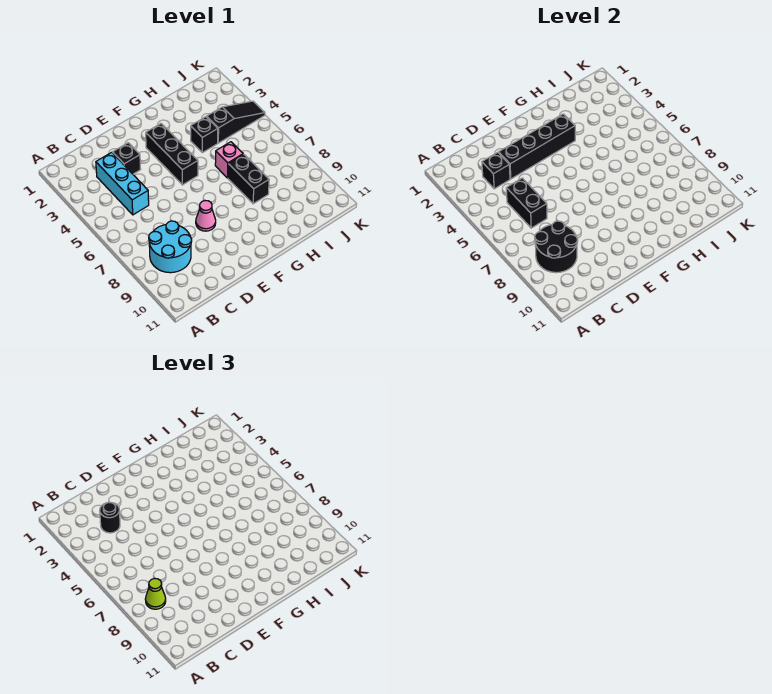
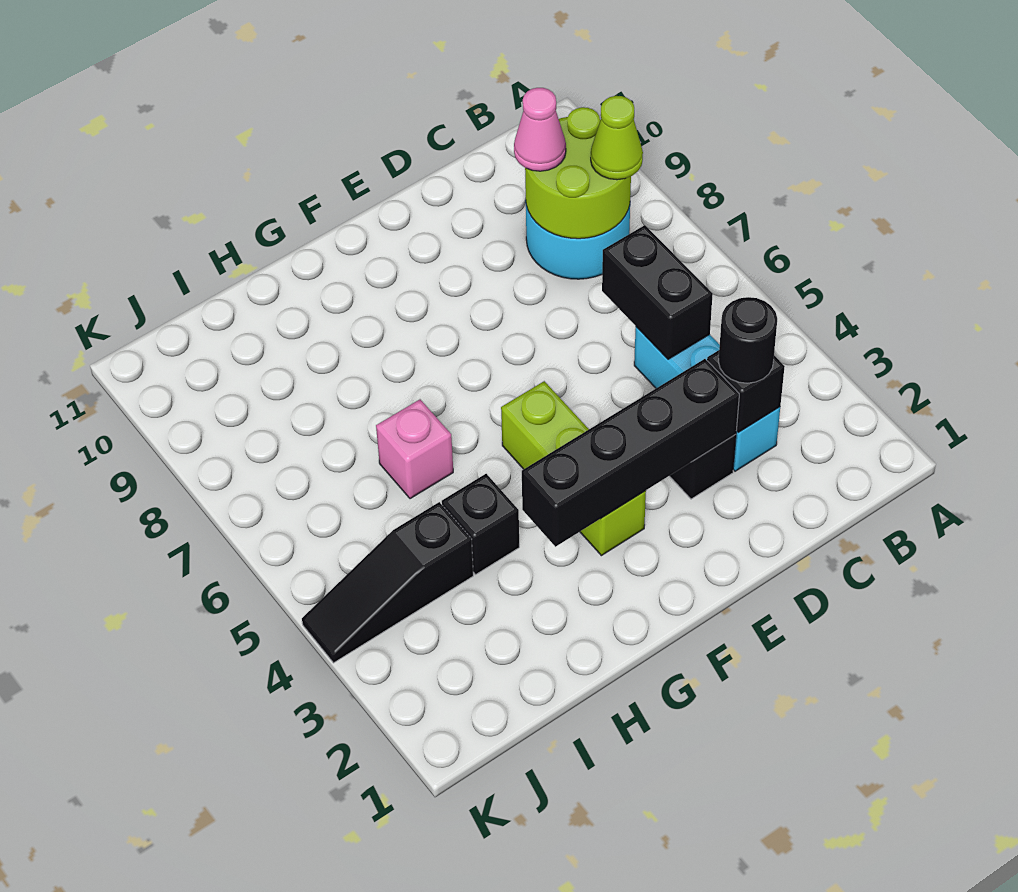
black round brick B8:C9 level 2 -> lime round brick B8:C9 level 2
pink cone E8 level 1 -> pink cone C9 level 3
black brick F3:F5 level 1 -> lime brick F3:F5 level 1
black brick H7:H8 level 1 -> none

